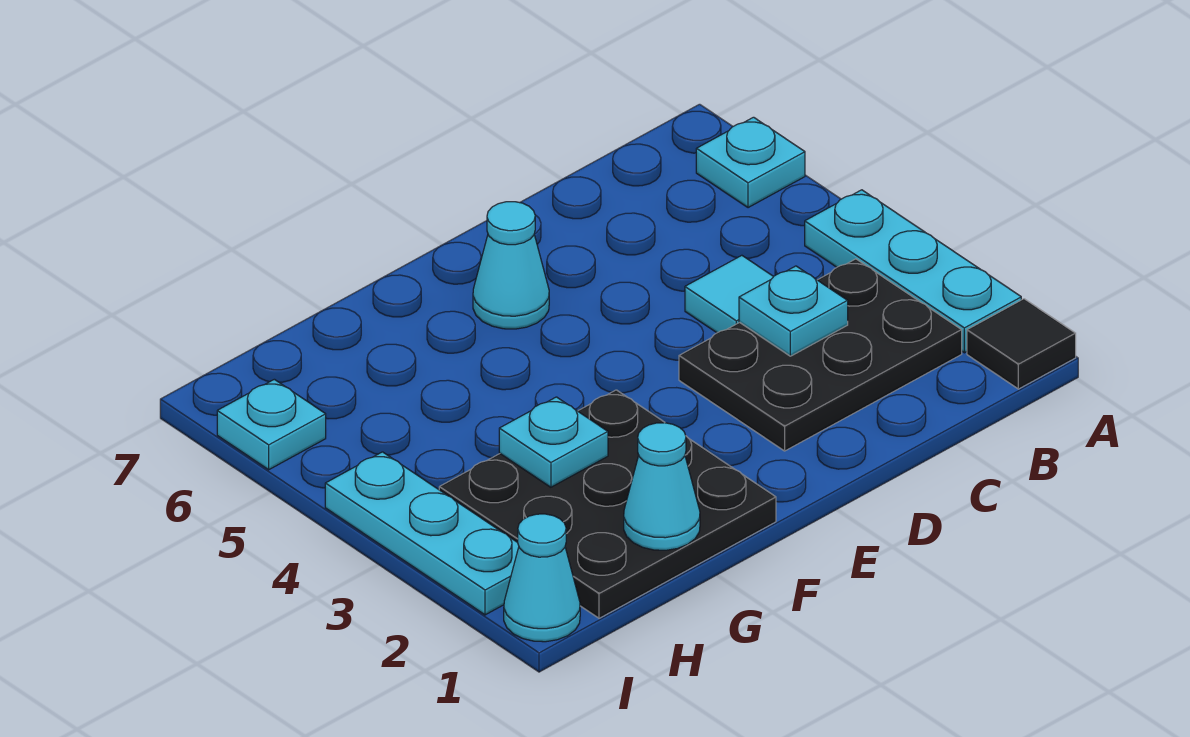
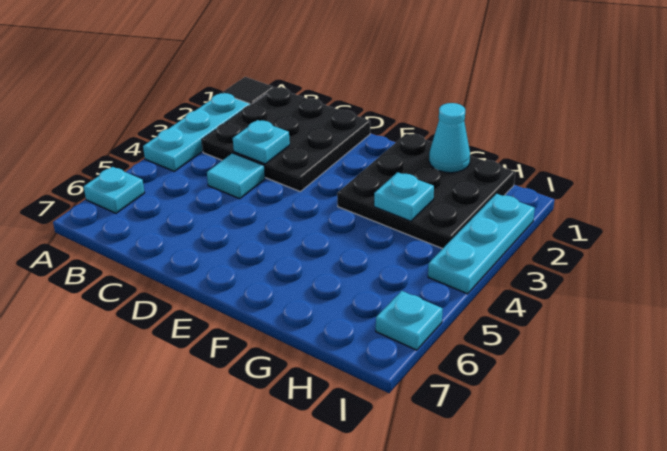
black plate B2:D3 level 1 -> black plate B1:D3 level 1
cyan cone E6 level 1 -> none
cyan cone I1 level 1 -> none

